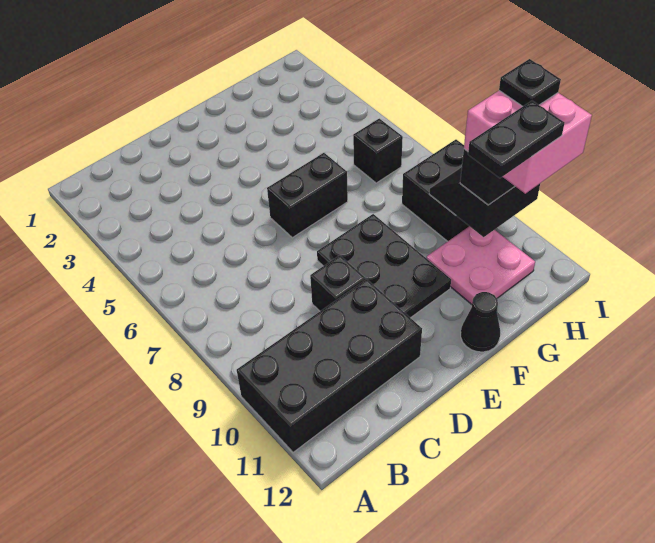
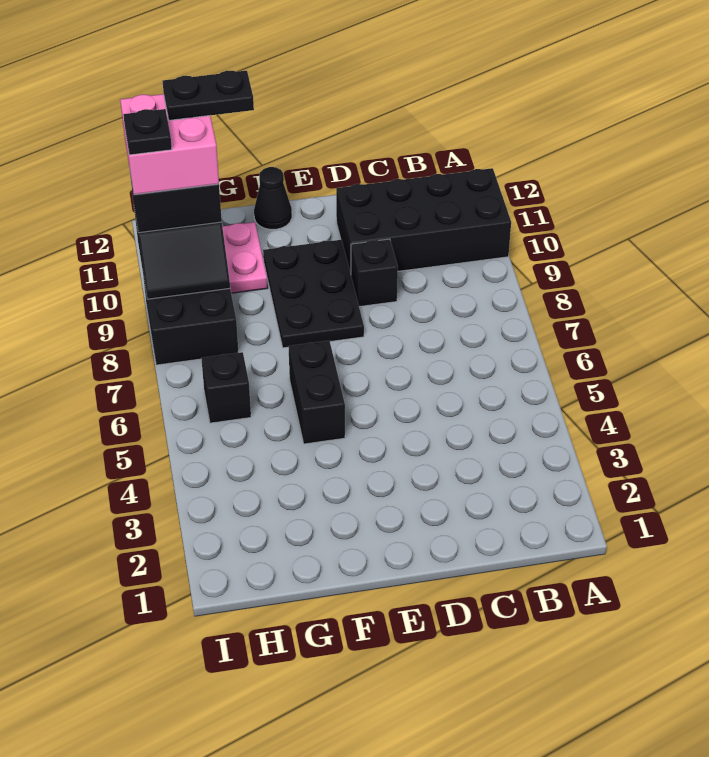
black brick E6:F6 level 1 -> black brick F5:F6 level 1

